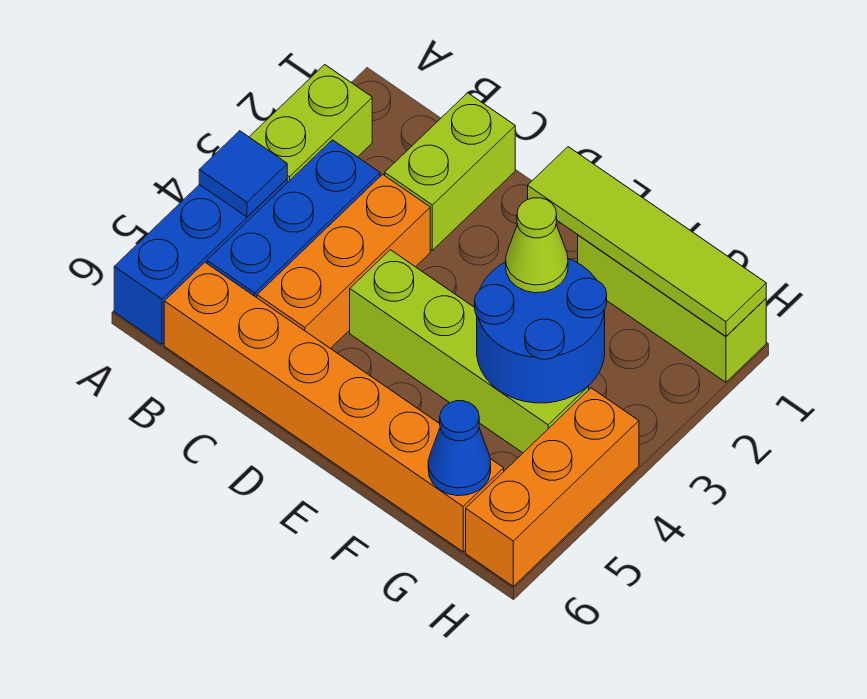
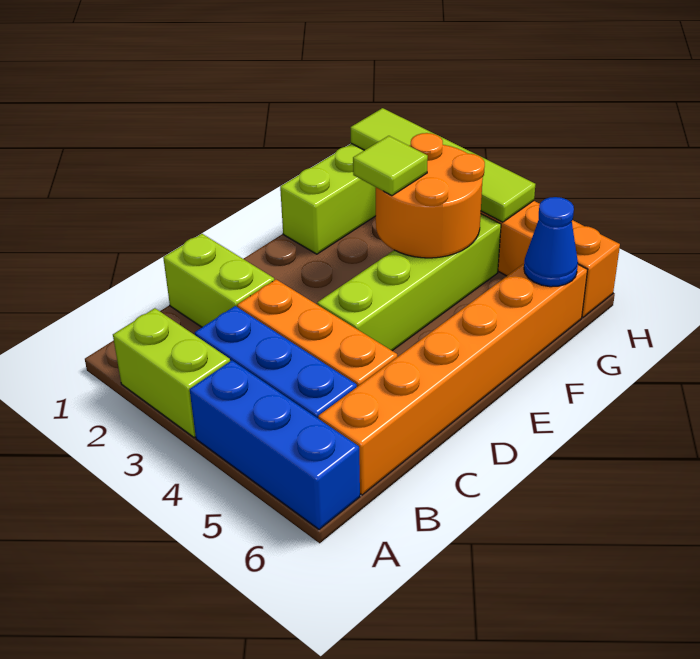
blue tile A4 level 2 -> none
lime tile E1:H1 level 2 -> lime tile H1:H4 level 2
blue round brick F3:G4 level 2 -> orange round brick F3:G4 level 2
lime cone F3 level 3 -> lime tile F3 level 3

